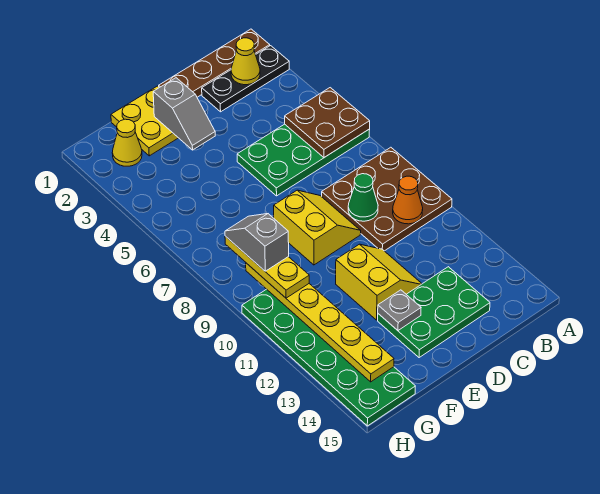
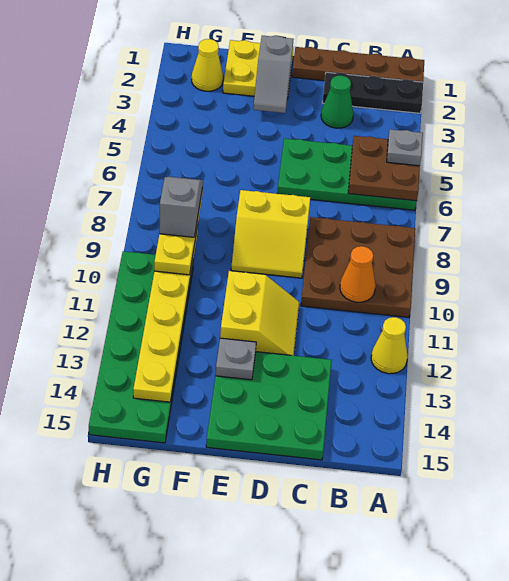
none -> grey plate A5 level 3
yellow cone B2 level 2 -> yellow cone A12 level 1
green cone C9 level 2 -> green cone C3 level 1
green plate C13:E14 level 1 -> green plate C13:E15 level 1
yellow slope D8:E9 level 1 top E -> yellow slope D8:E9 level 1 top 8

